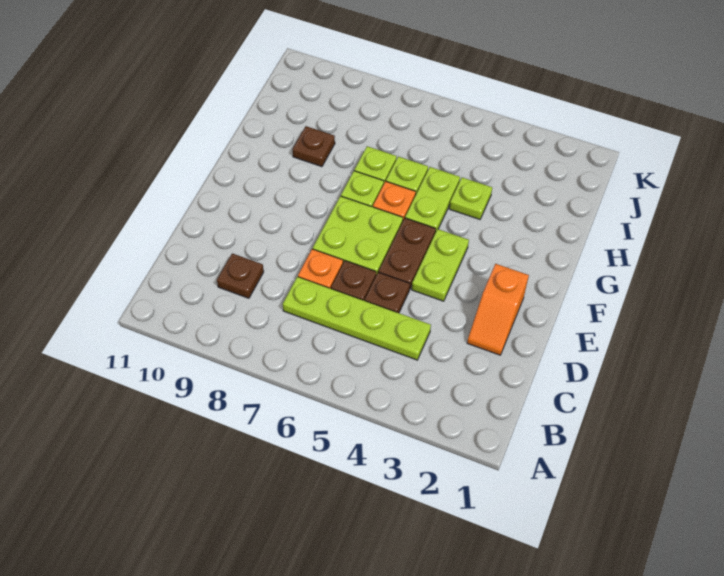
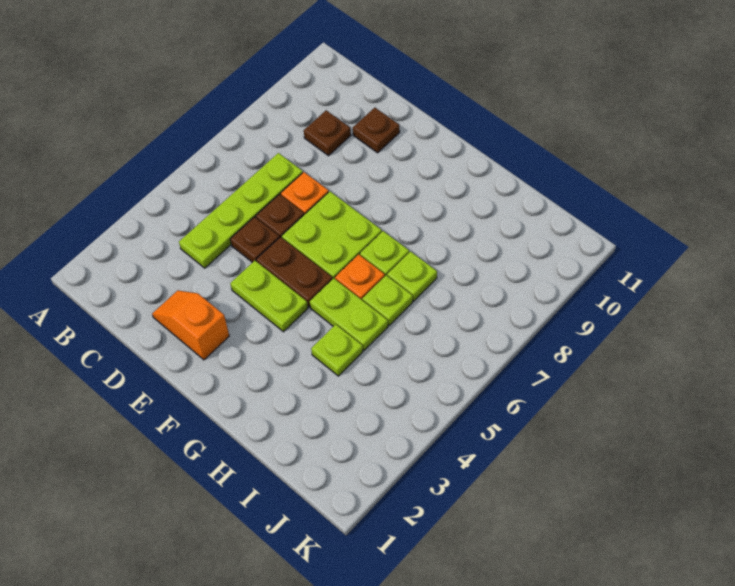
brown plate H9 level 1 -> brown plate D10 level 1

